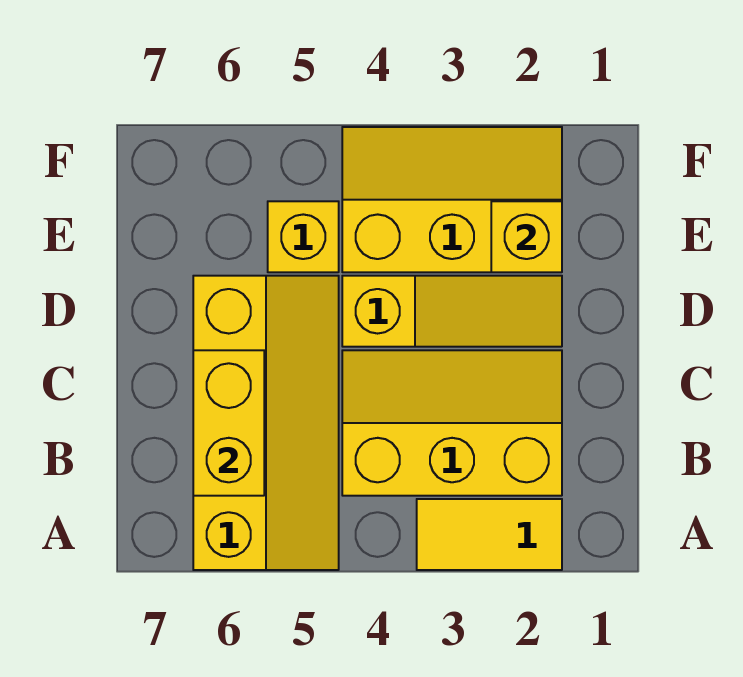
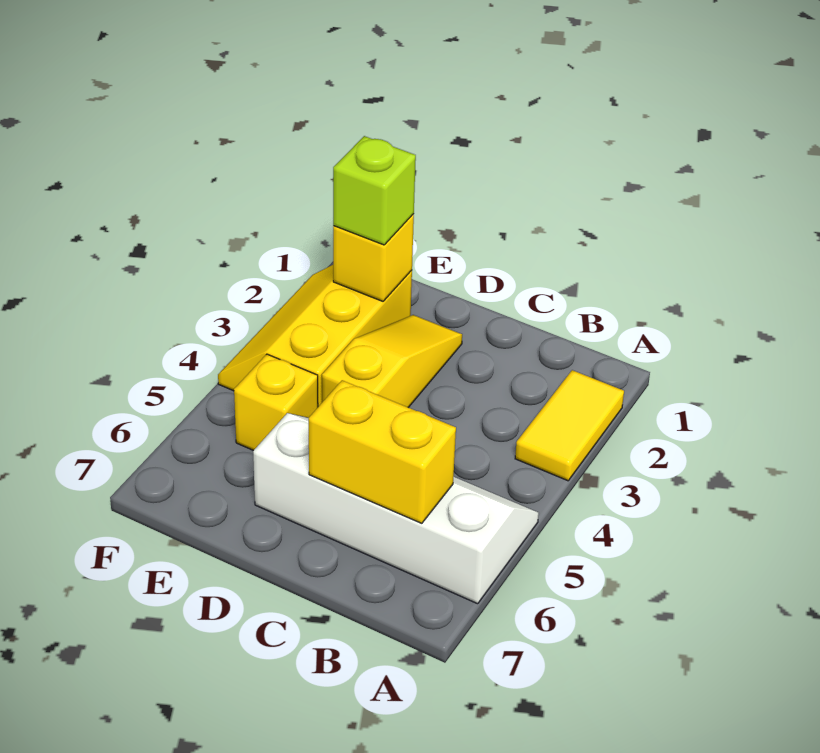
yellow slope A5:D6 level 1 top 6 -> white slope A5:D6 level 1 top 6
yellow slope B2:C4 level 1 top B -> none
none -> lime brick E2 level 3

